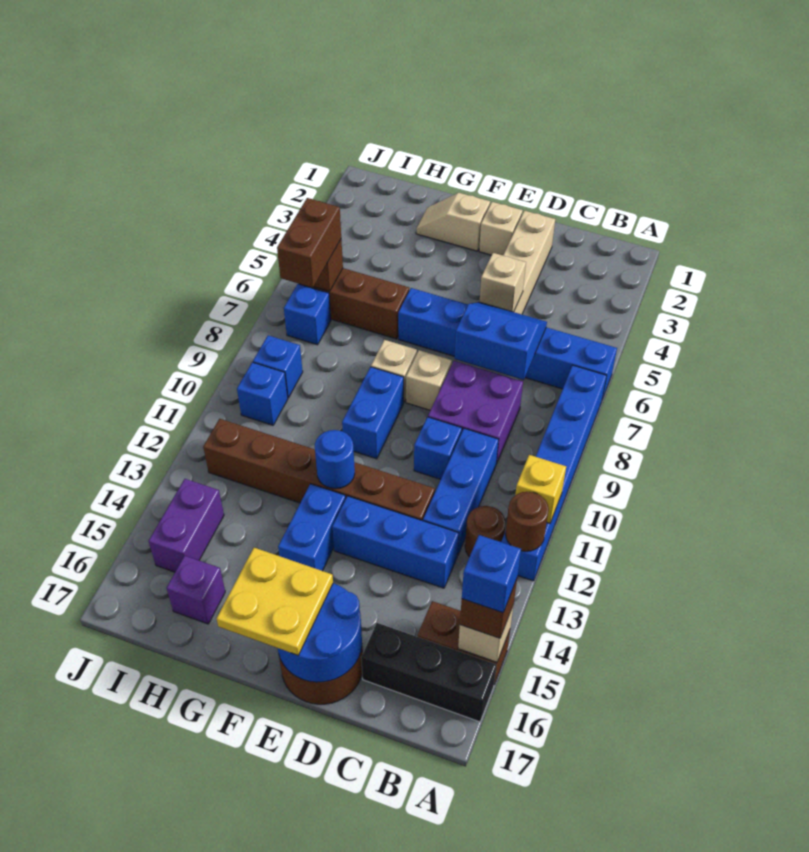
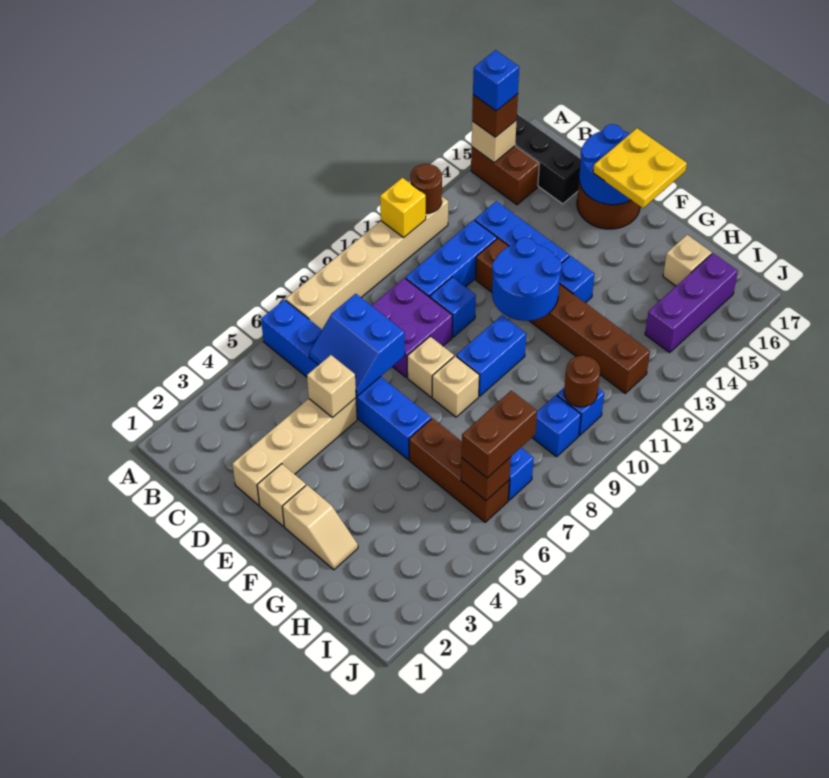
blue brick A7:A12 level 1 -> tan brick A7:A12 level 1
brown round brick B12 level 1 -> brown round brick I10 level 2
blue round brick F12 level 2 -> blue round brick E11:F12 level 2
blue brick F13:F14 level 1 -> blue brick F13 level 1
purple brick H16 level 1 -> tan brick H16 level 1
purple brick I14:I15 level 1 -> purple brick I14:I16 level 1

